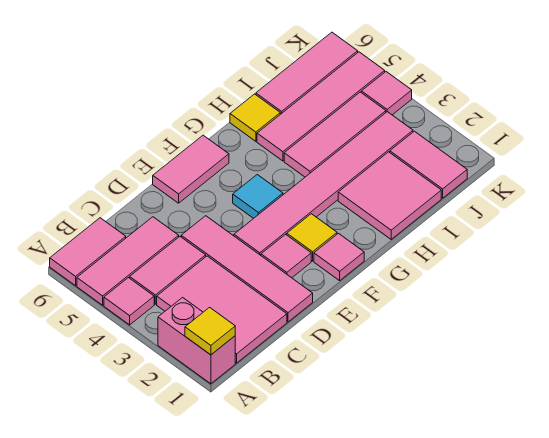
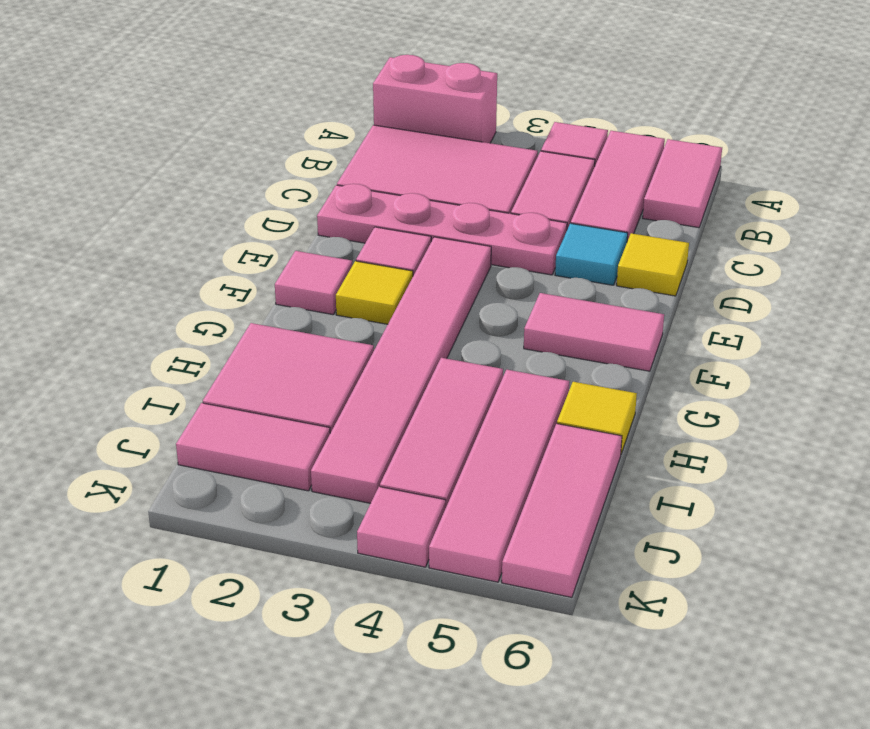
yellow tile A1 level 2 -> yellow tile D6 level 1
pink tile D1:D4 level 1 -> pink plate D1:D4 level 1
pink tile E6:F6 level 1 -> pink tile F5:F6 level 1
cyan tile F4 level 1 -> cyan tile D5 level 1

